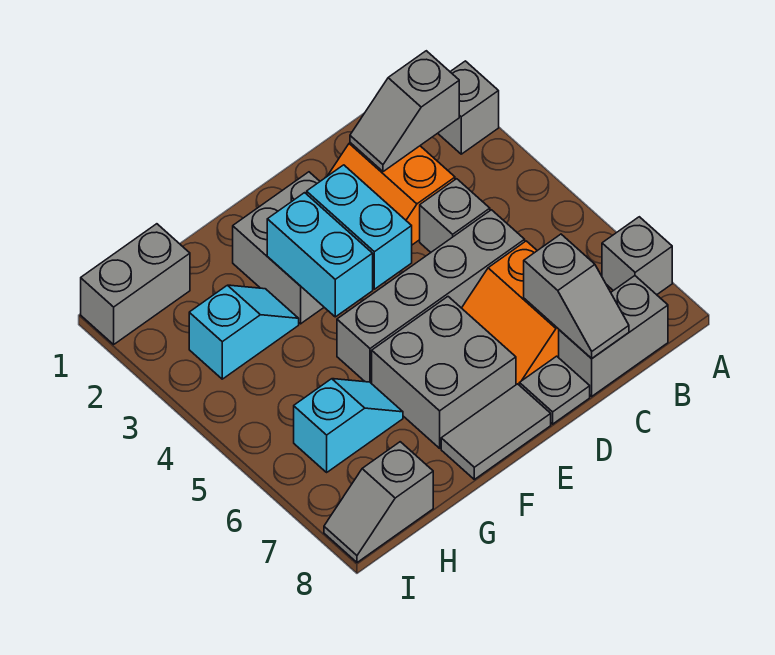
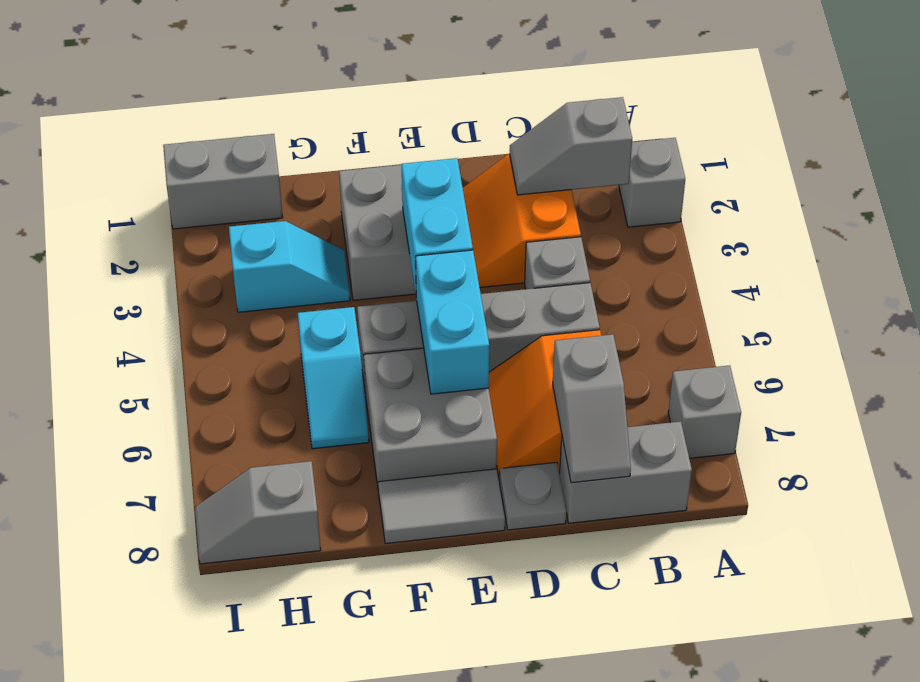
cyan brick F3:F4 level 2 -> cyan brick E5:E6 level 2
cyan slope G6:H6 level 1 top H -> cyan slope G5:G6 level 1 top 5

